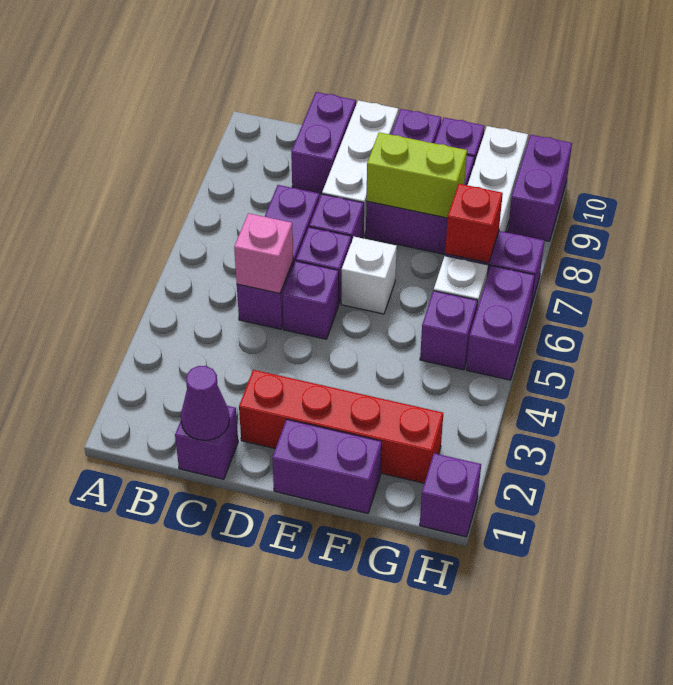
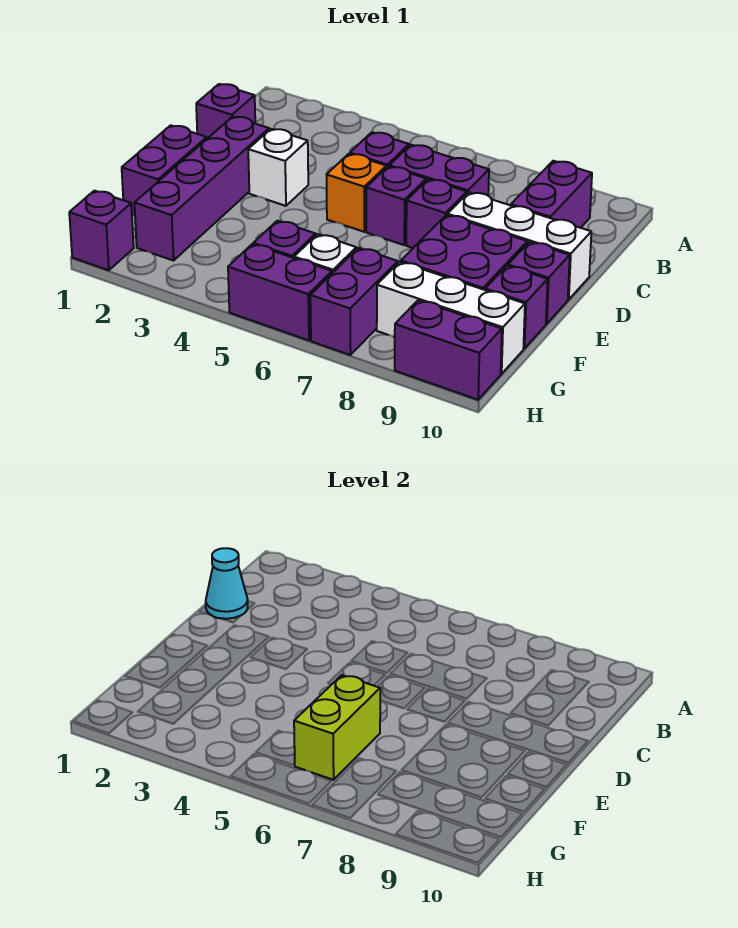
purple cone C1 level 2 -> cyan cone C1 level 2
pink brick C5 level 2 -> none
purple brick C9:C10 level 1 -> purple brick B9:C9 level 1
red brick D2:G2 level 1 -> purple brick D2:G2 level 1
purple brick D5 level 1 -> orange brick D5 level 1
white brick E6 level 1 -> white brick D3 level 1
lime brick E8:F8 level 2 -> lime brick F6:G6 level 2
red brick G7 level 2 -> none

